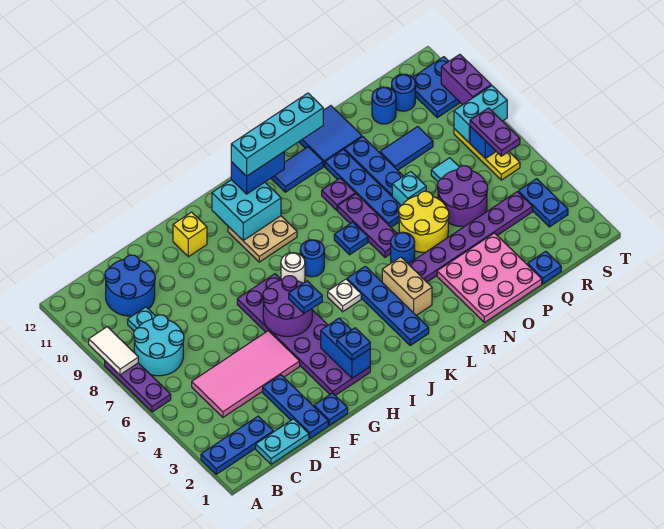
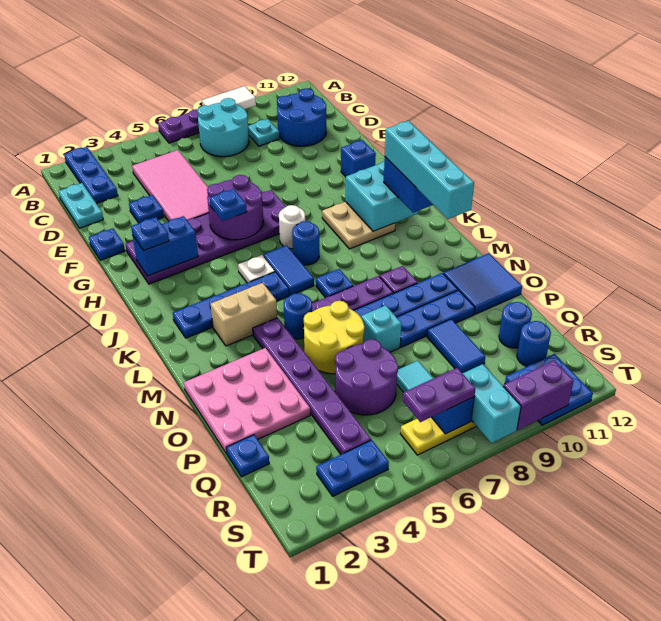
blue plate E1:E3 level 1 -> blue plate E3 level 1
yellow brick G11 level 1 -> blue brick G11 level 1
blue tile L11:M11 level 1 -> blue tile J6:K6 level 1

